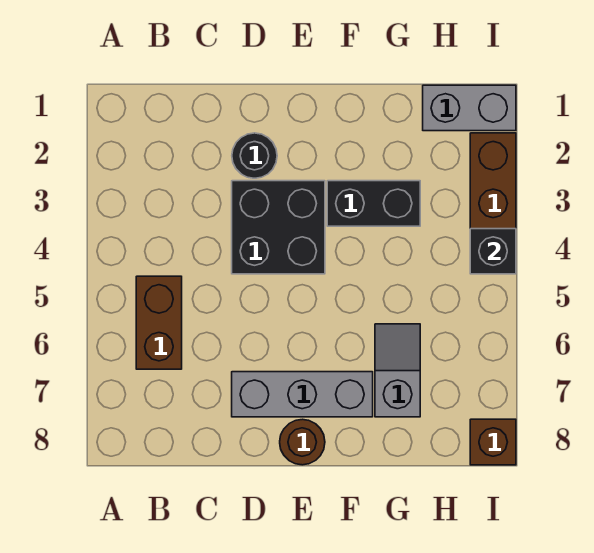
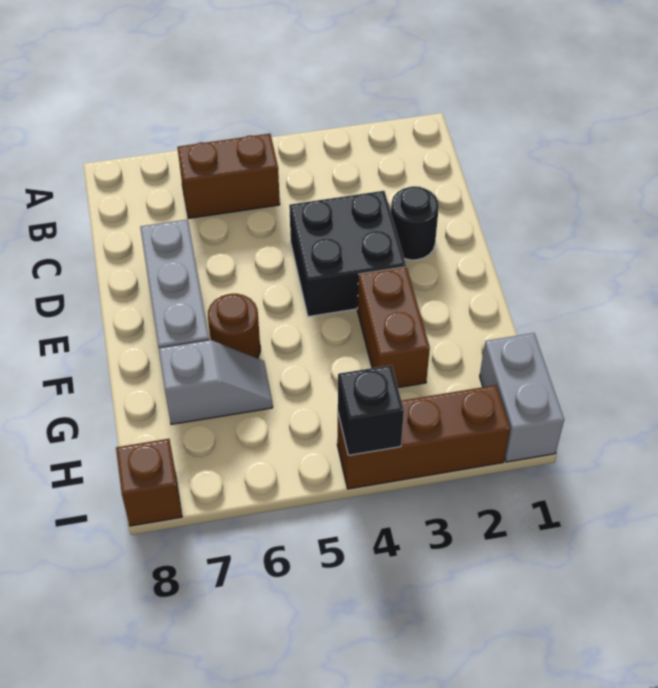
brown round brick E8 level 1 -> brown round brick F6 level 1
black brick F3:G3 level 1 -> brown brick F3:G3 level 1

